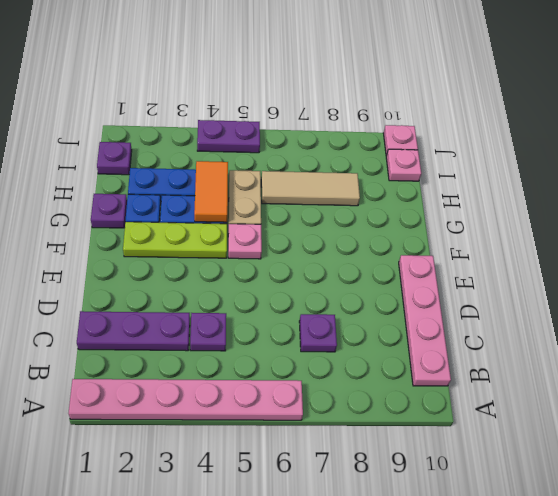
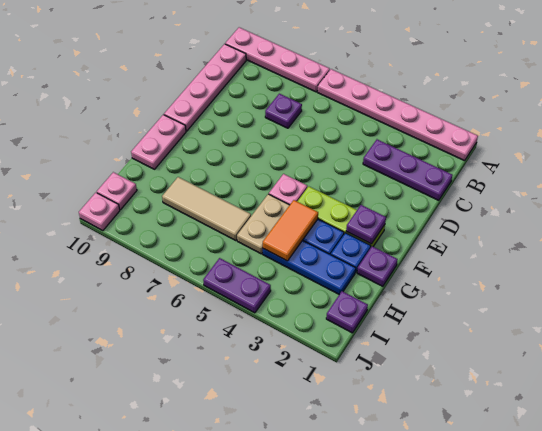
none -> pink plate A7:A10 level 1
purple plate C4 level 1 -> purple plate F2 level 2
none -> pink plate F10:G10 level 1

